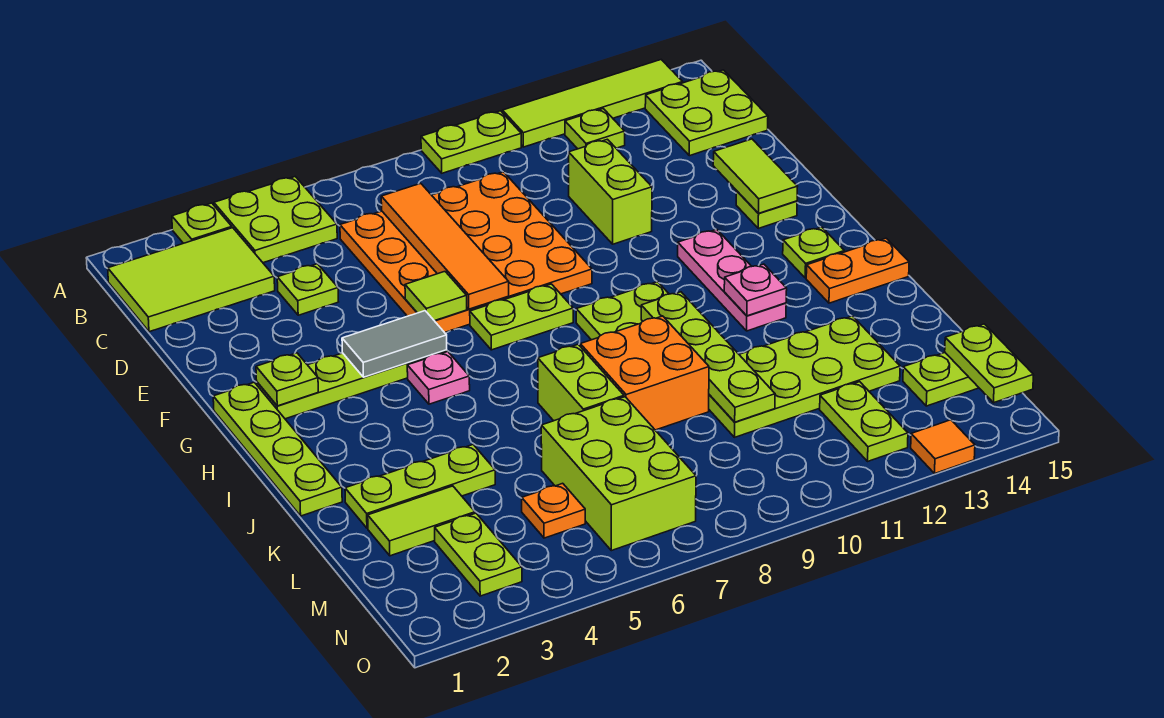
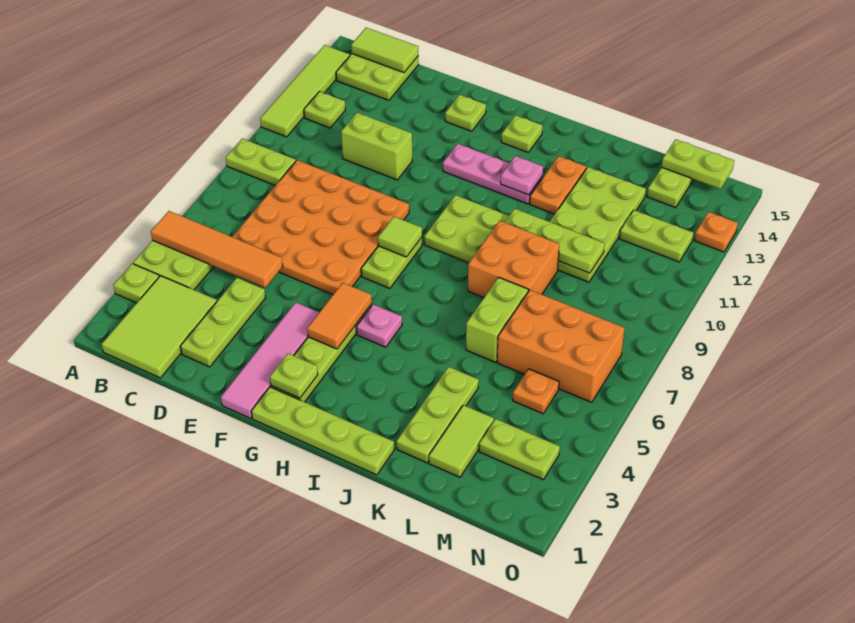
lime plate A9:A10 level 1 -> lime plate A9:B9 level 1
orange tile C7:F7 level 2 -> orange tile A5:D5 level 2
lime plate D4 level 1 -> lime plate D2:D4 level 1
lime tile E14:F14 level 2 -> lime tile B15:C15 level 2
none -> pink tile F1:F4 level 1
lime tile F6 level 2 -> lime tile G8 level 2
grey tile G4:G5 level 2 -> orange tile G4:G5 level 2
lime plate I10:L10 level 2 -> lime plate J10:L10 level 2
orange plate I14:I15 level 1 -> orange plate J12:J13 level 1
lime brick J7:K7 level 1 -> lime brick K6:K7 level 1
lime brick L6:N7 level 1 -> orange brick L6:N7 level 1
orange tile O13 level 1 -> orange plate O13 level 1

